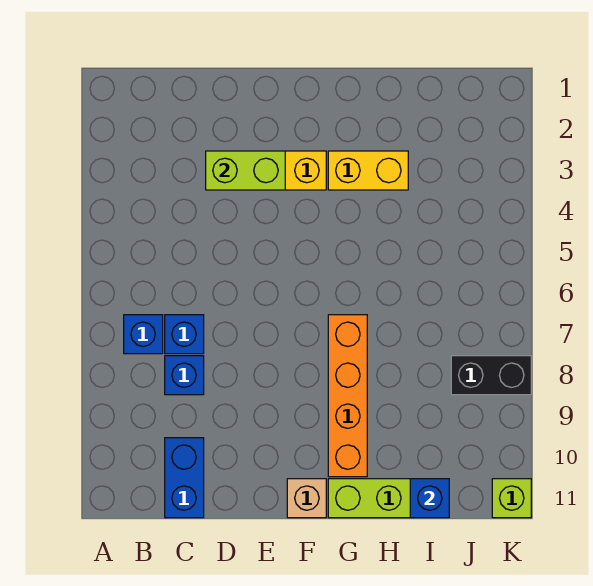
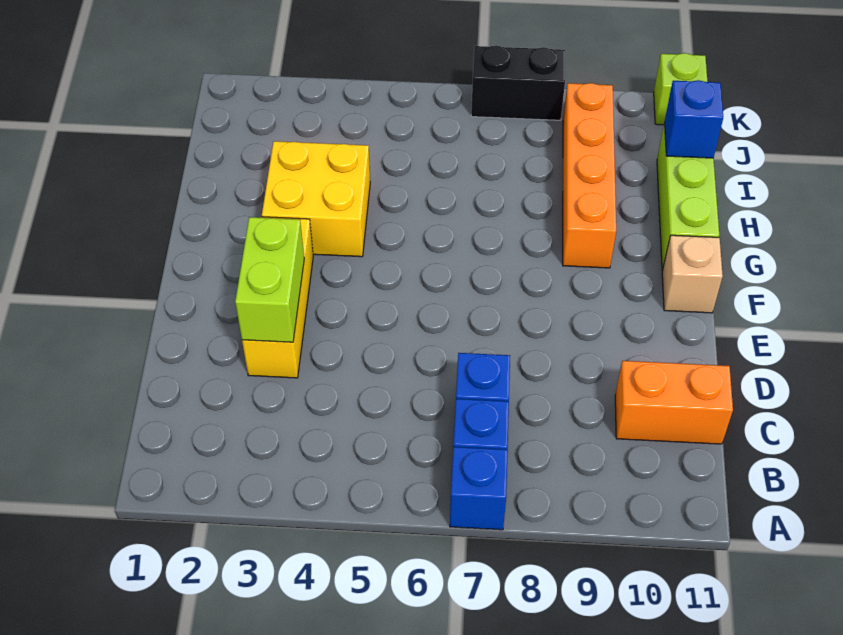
blue brick C8 level 1 -> blue brick A7 level 1
blue brick C10:C11 level 1 -> orange brick C10:C11 level 1
yellow brick G3:H3 level 1 -> yellow brick G3:H4 level 1
orange brick G7:G10 level 1 -> orange brick G9:J9 level 1
black brick J8:K8 level 1 -> black brick K7:K8 level 1

